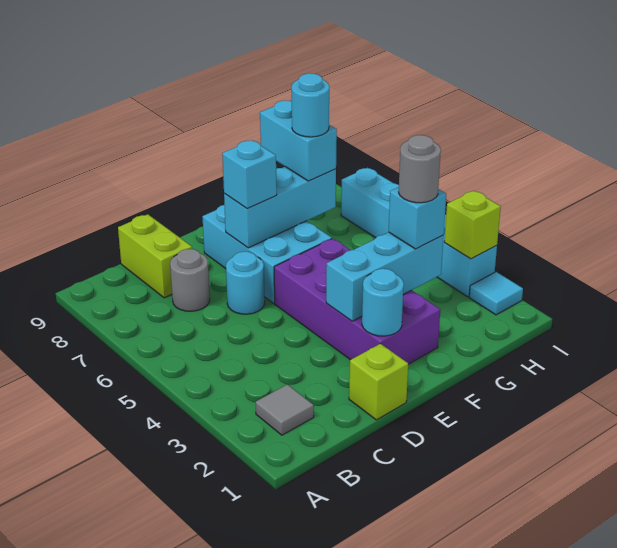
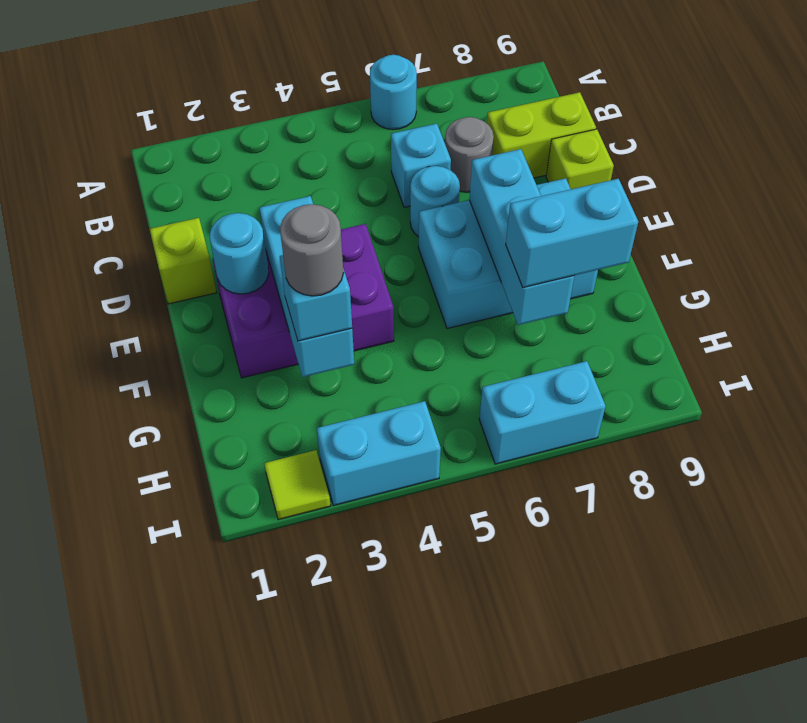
grey tile B2 level 1 -> none
purple brick E2:F5 level 1 -> purple brick E2:F4 level 1
cyan brick E7 level 3 -> cyan brick C6 level 1
cyan round brick G7 level 4 -> cyan round brick A6 level 1
cyan tile I2 level 1 -> lime tile I2 level 1
lime brick I3 level 2 -> lime brick D9 level 1

